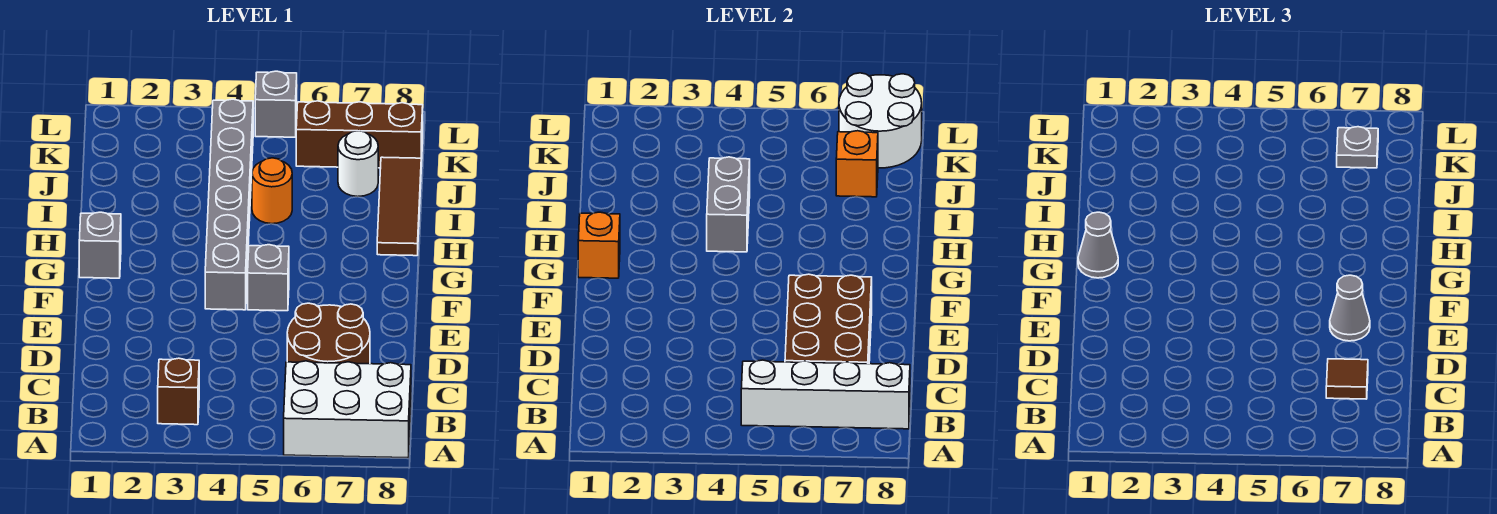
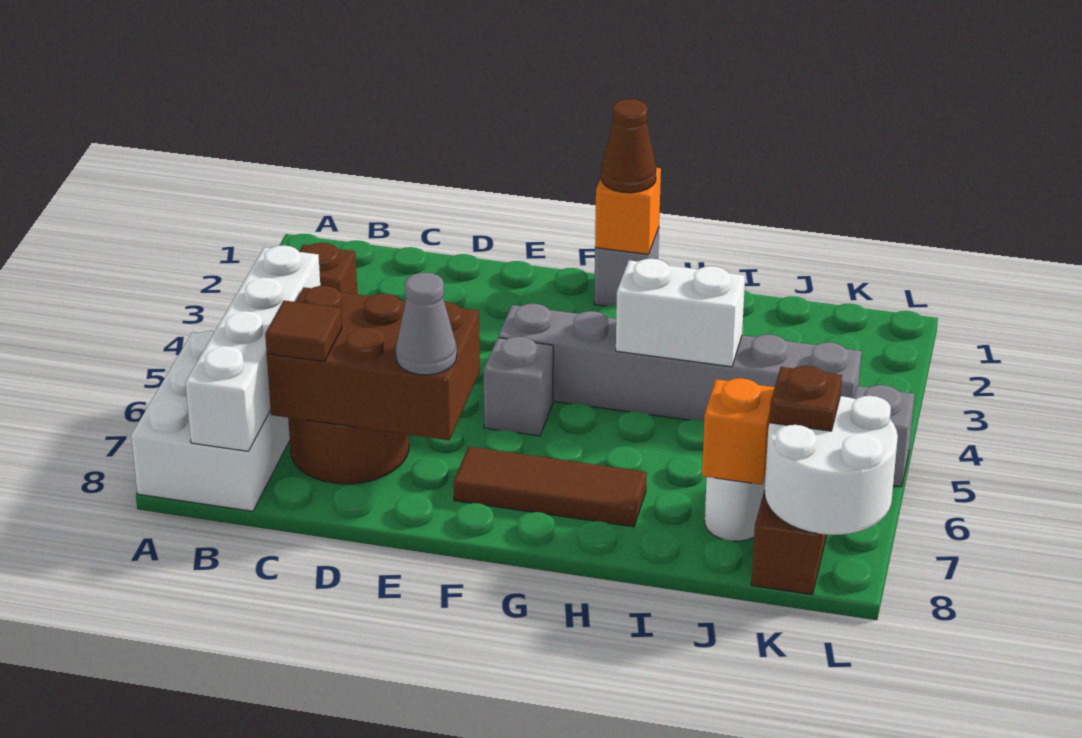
grey cone G1 level 3 -> brown cone G1 level 3
grey brick H4:I4 level 2 -> white brick H4:I4 level 2
brown tile H8:J8 level 1 -> brown tile F7:H7 level 1
orange round brick I5 level 1 -> none
grey plate K7 level 3 -> brown plate K7 level 3

